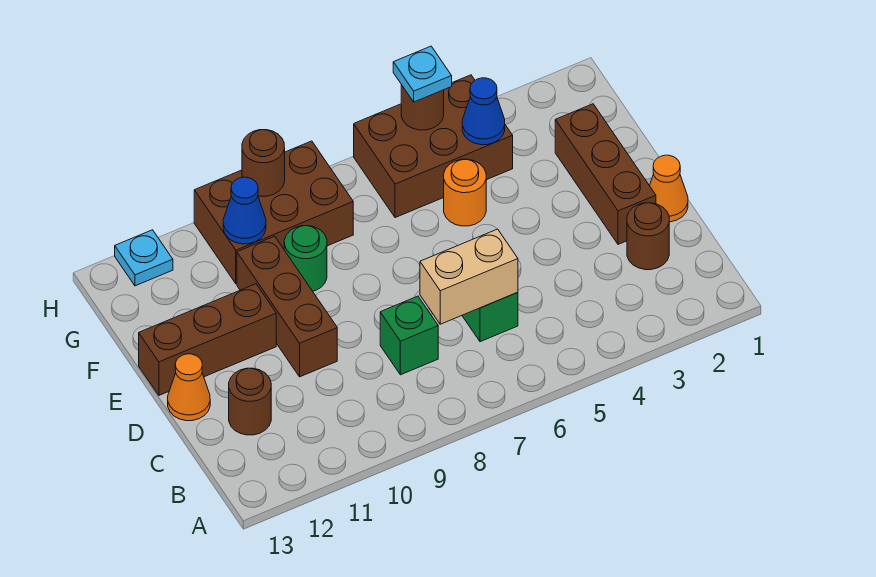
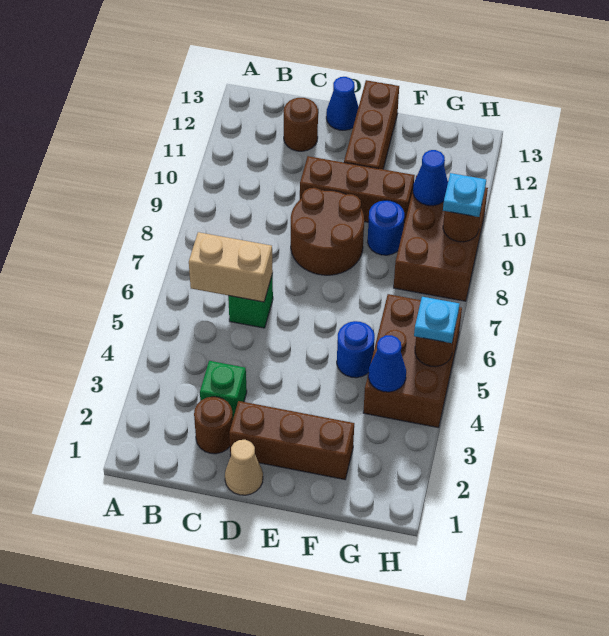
tan brick C6:C7 level 2 -> tan brick B6:C6 level 2
green brick C8 level 1 -> green brick C3 level 1
orange cone D1 level 1 -> tan cone D1 level 1
none -> brown round brick D8:E9 level 1
orange cone D13 level 1 -> blue cone D13 level 1
orange round brick F5 level 1 -> blue round brick F5 level 1
green round brick F9 level 1 -> blue round brick F9 level 1
cyan plate H12 level 1 -> cyan plate H9 level 3

